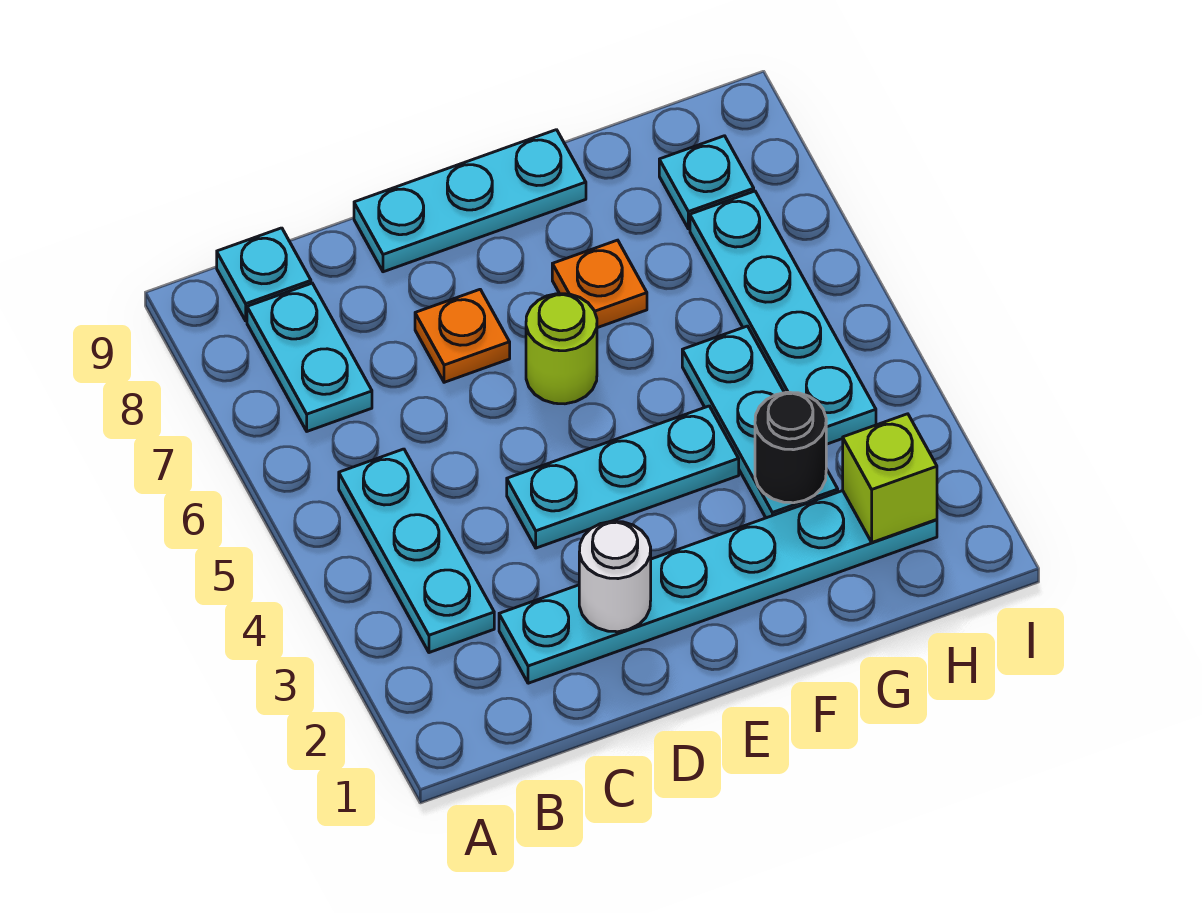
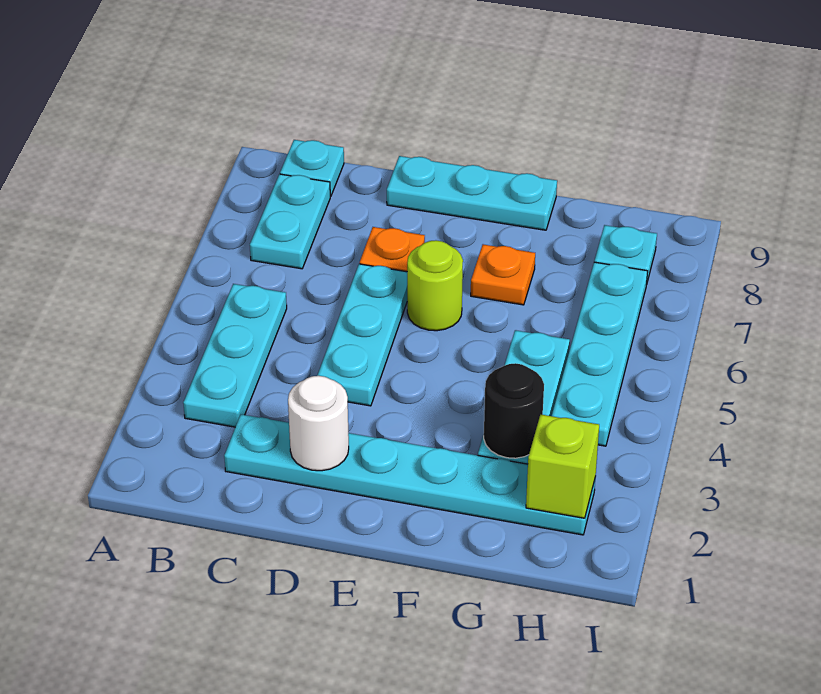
cyan plate D4:F4 level 1 -> cyan plate D4:D6 level 1

